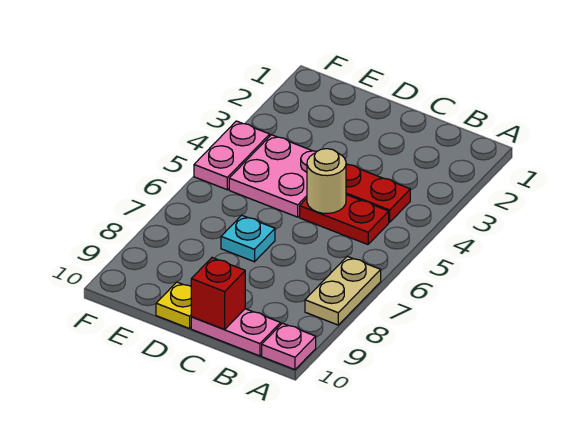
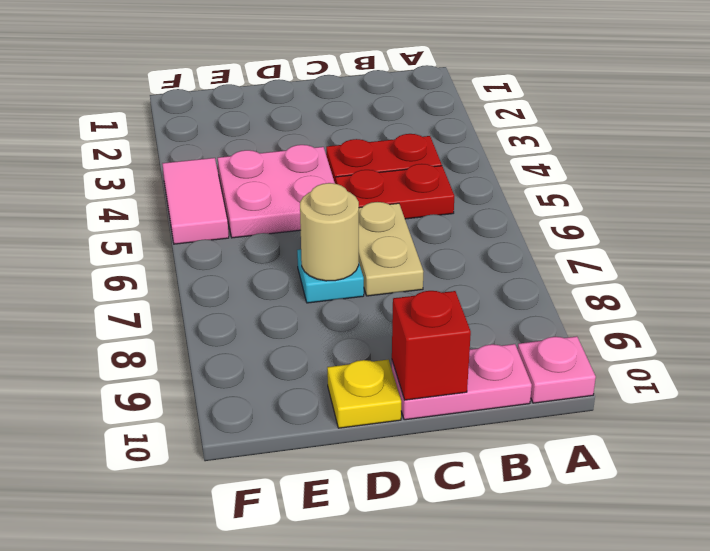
tan plate A7:A8 level 1 -> tan plate C6:C7 level 1
tan round brick C5 level 2 -> tan round brick D7 level 2
pink plate F4:F5 level 1 -> pink tile F4:F5 level 1

